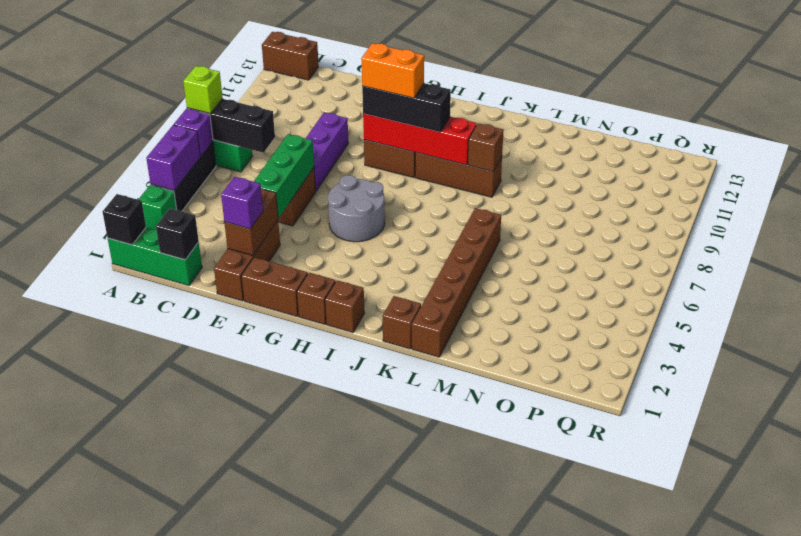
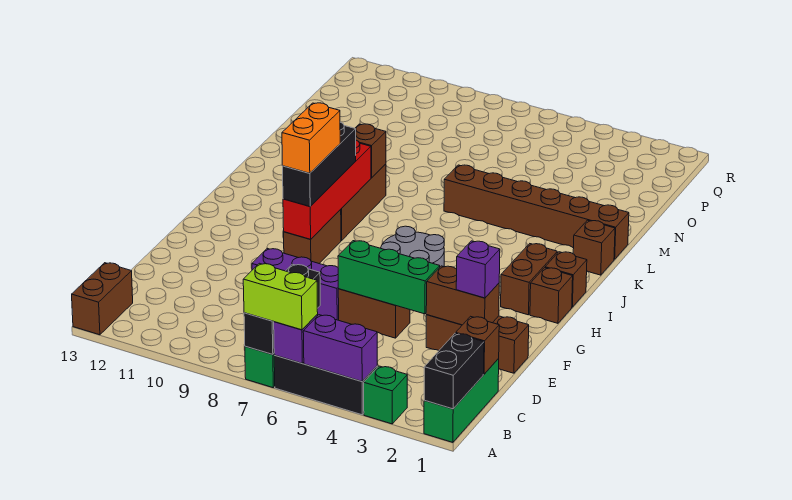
black brick A1 level 2 -> black brick A1:B1 level 2
lime brick A7 level 3 -> lime brick A6:A7 level 3
black brick C1 level 2 -> brown brick C1 level 2
brown brick F1:G1 level 1 -> brown brick H2:I2 level 1

